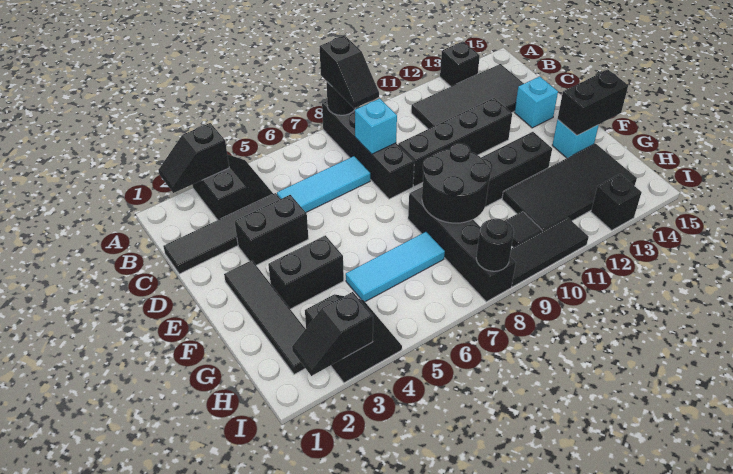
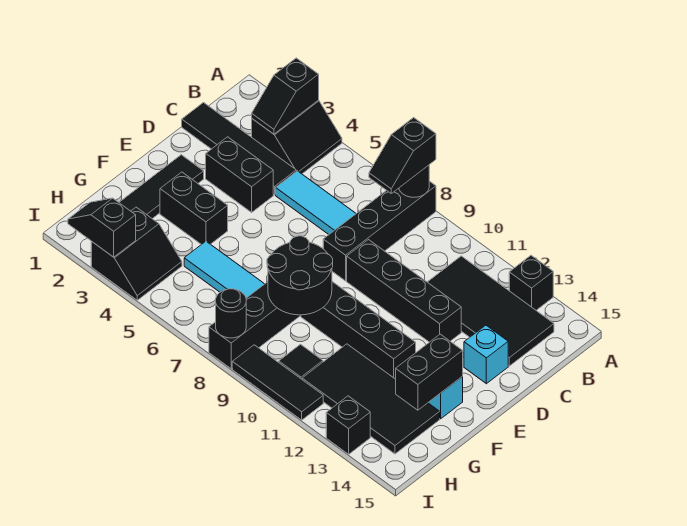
black slope A2:A3 level 2 top 3 -> black slope A3:B3 level 2 top A
cyan brick C8 level 2 -> none
black brick F14:F15 level 2 -> black brick F14:G14 level 2

